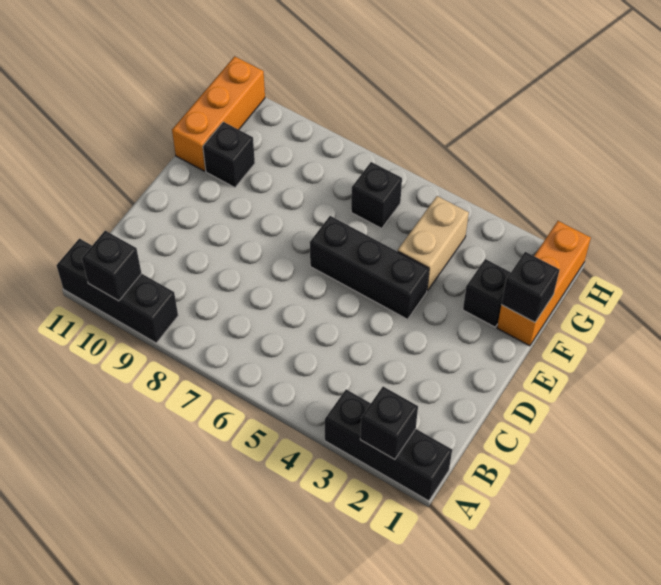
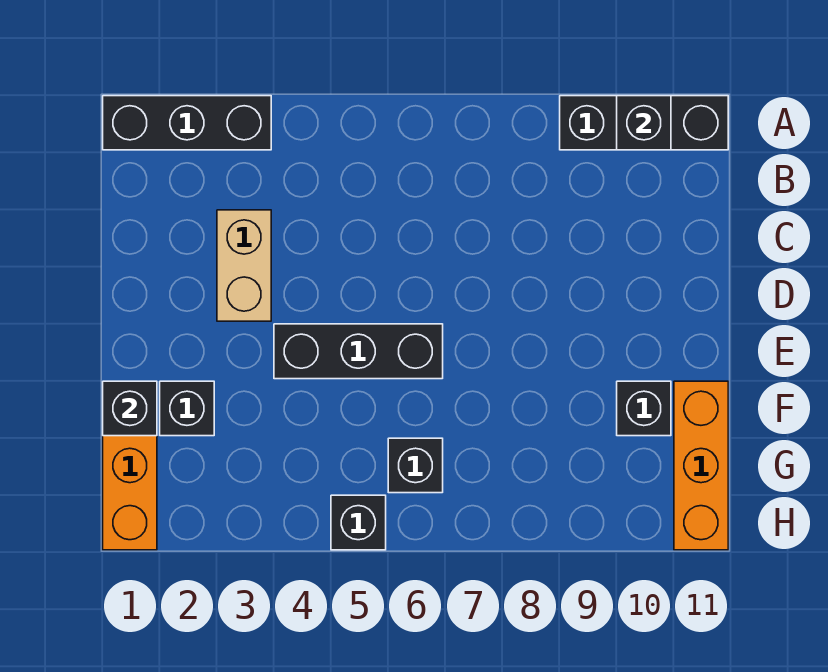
black brick A2 level 2 -> black brick H5 level 1
tan brick F4:G4 level 1 -> tan brick C3:D3 level 1

